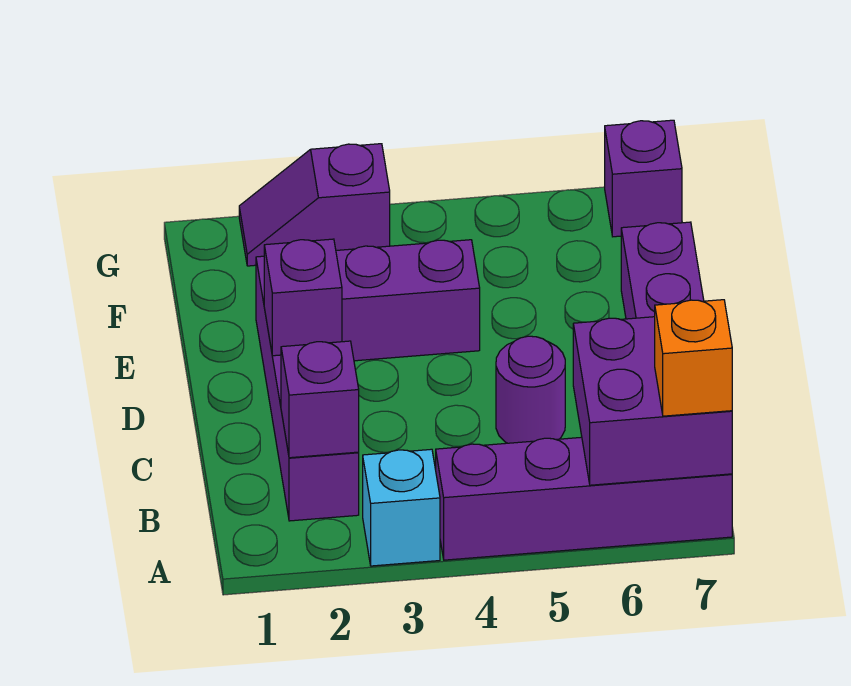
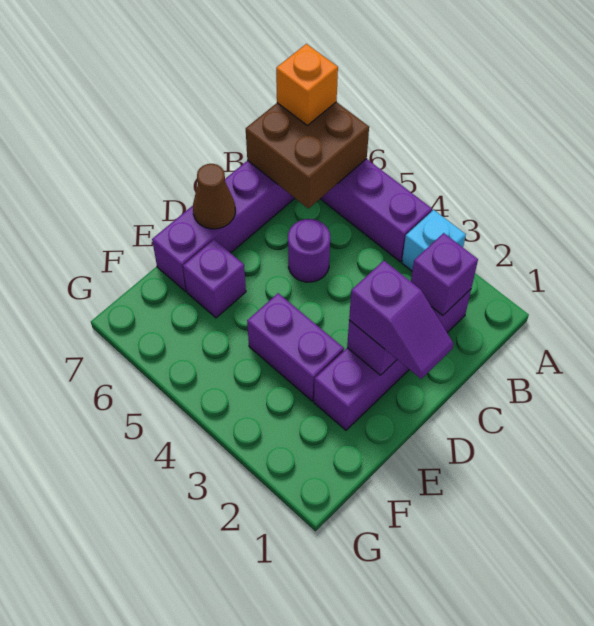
purple brick A6:B7 level 2 -> brown brick A6:B7 level 2
none -> brown cone D7 level 2
purple slope G2:G3 level 1 top 3 -> purple slope D1:D2 level 3 top 2
purple brick G7 level 1 -> purple brick E6 level 1

